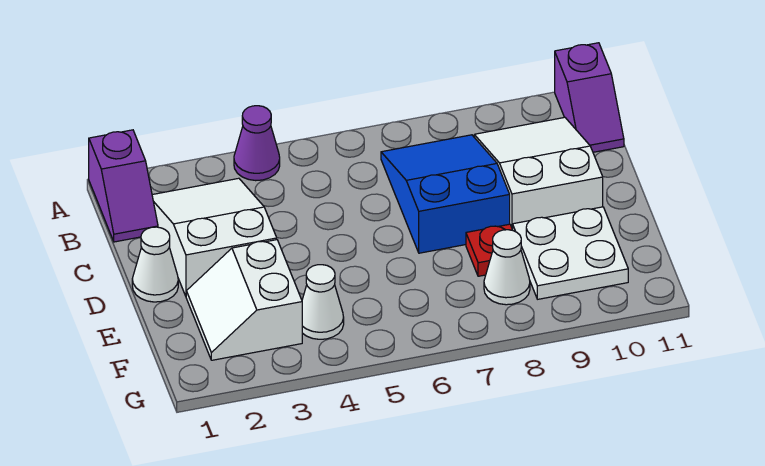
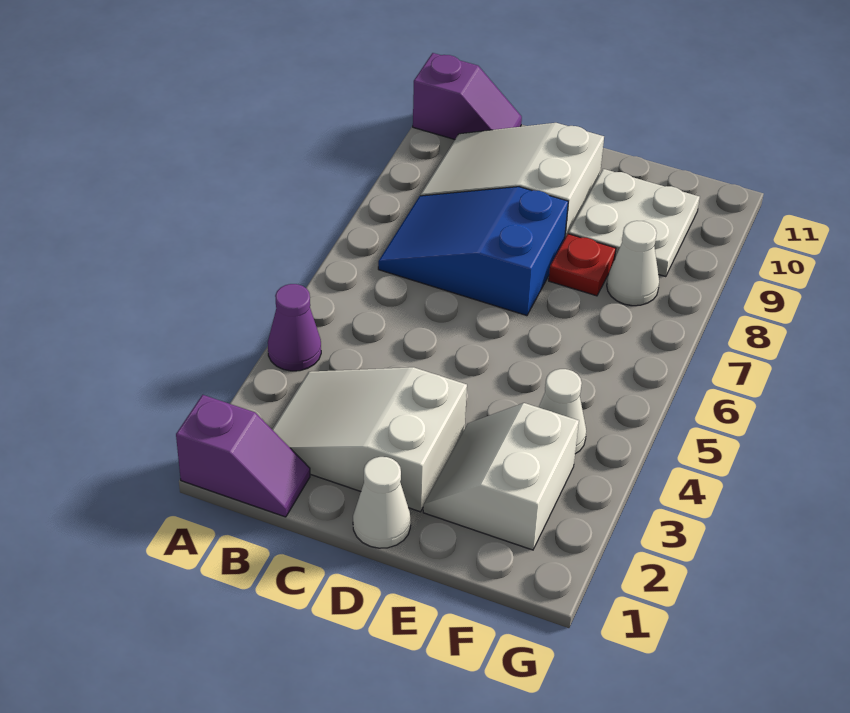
white slope E2:F3 level 1 top 3 -> white slope E2:F3 level 1 top F

